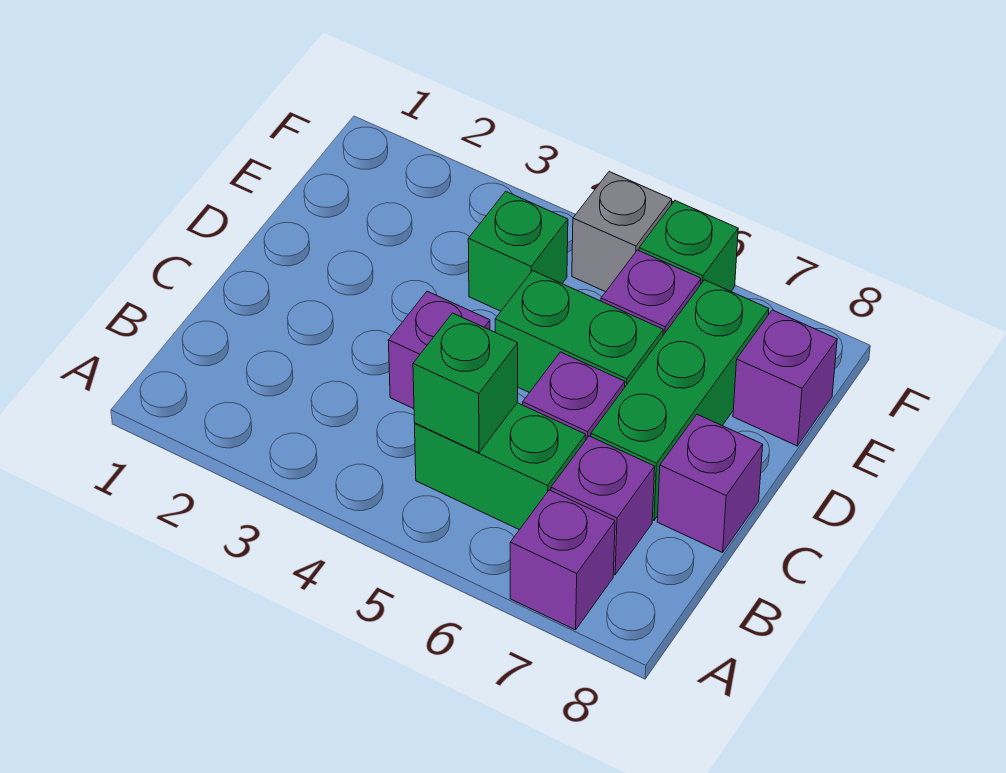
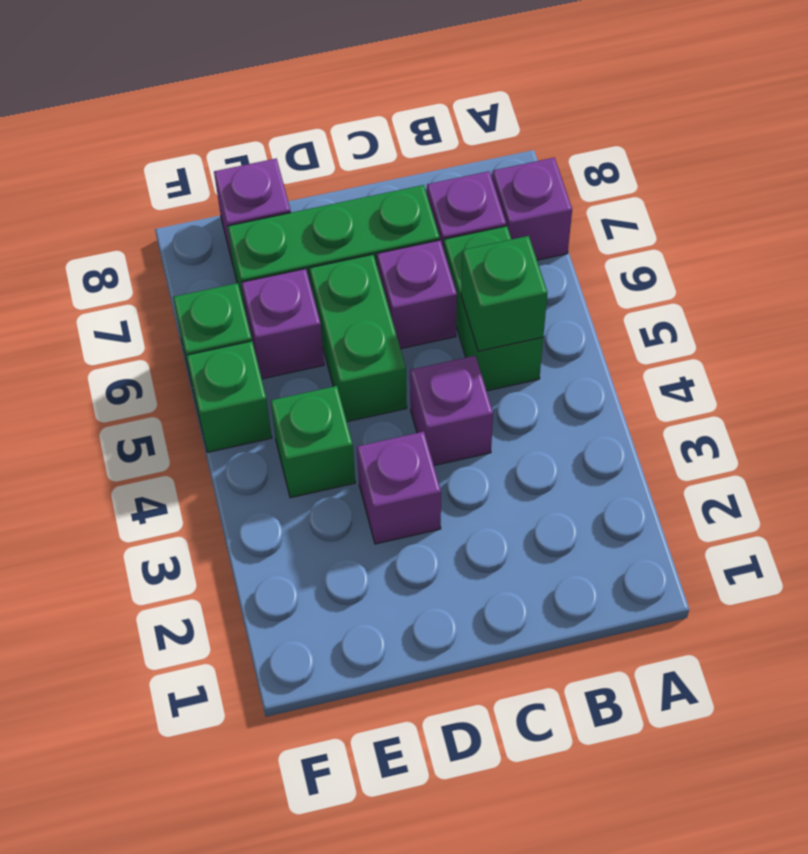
purple brick C8 level 1 -> purple brick D3 level 1
grey brick F5 level 1 -> green brick F5 level 1

